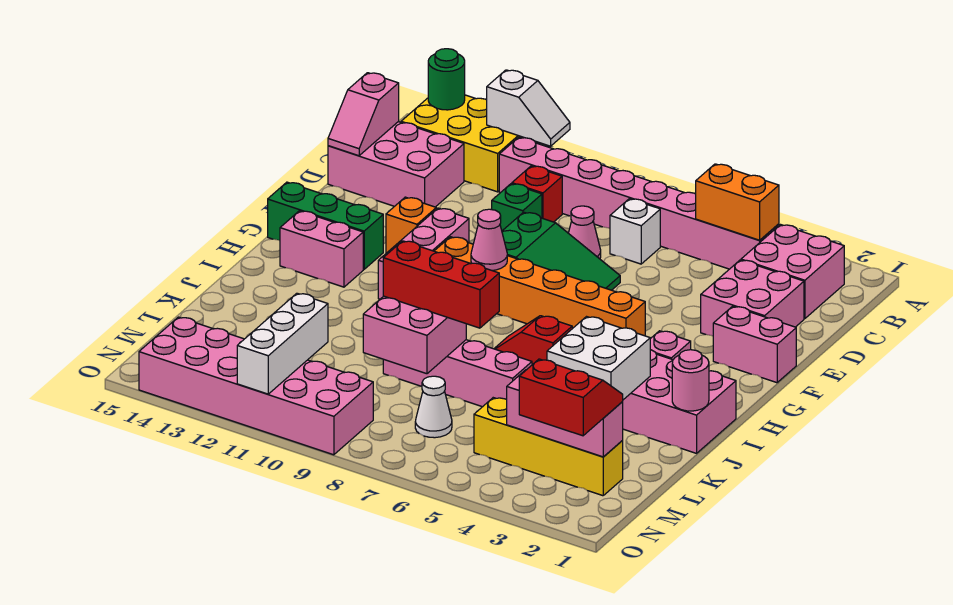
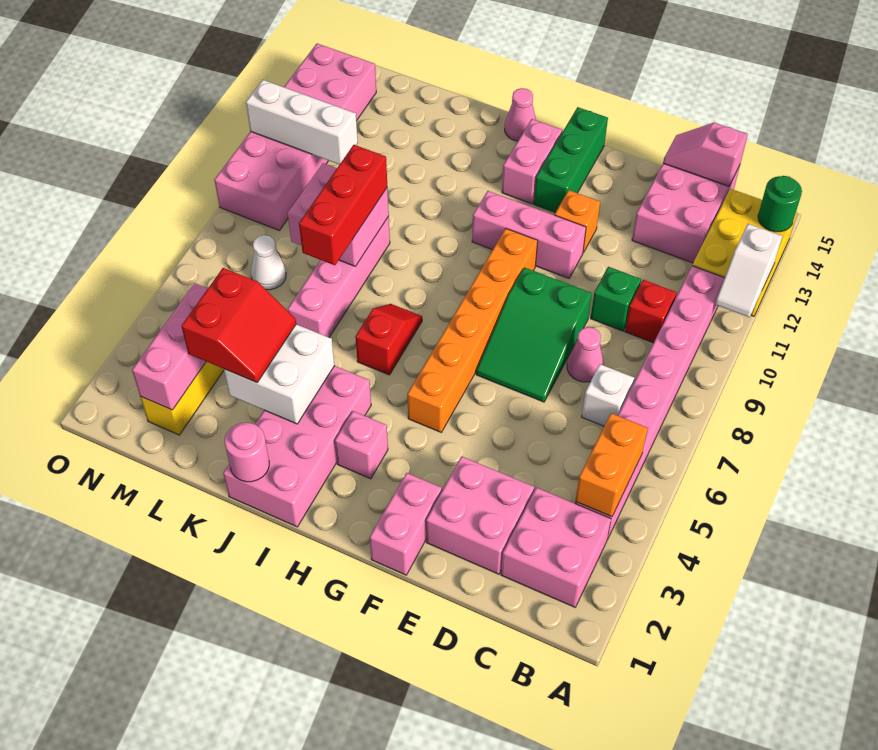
pink cone G9 level 2 -> pink cone I15 level 1
red slope M2:N3 level 3 top N -> red slope K3:L4 level 3 top L

